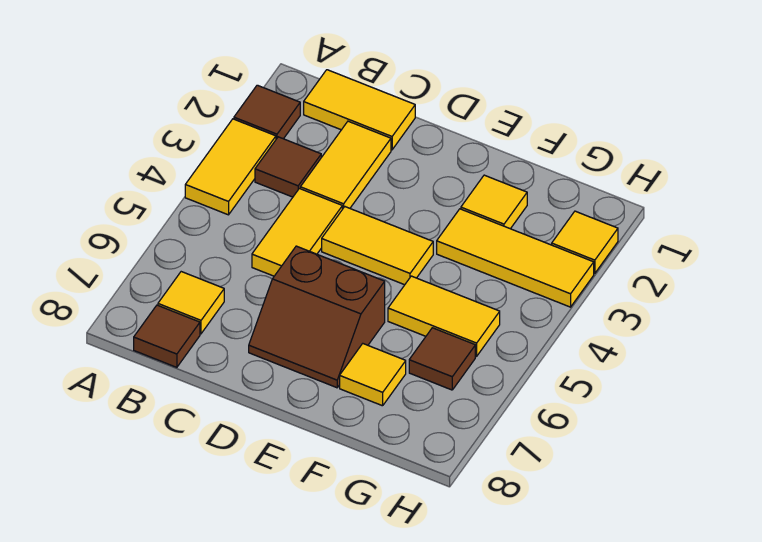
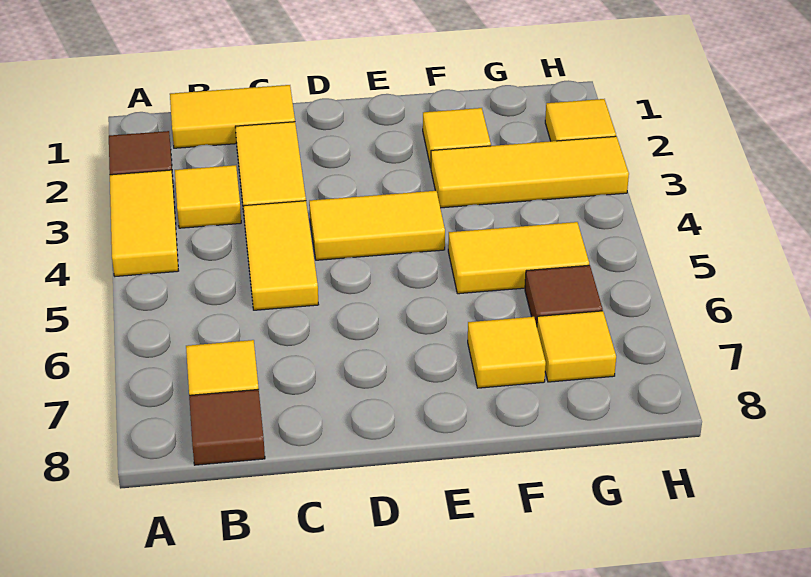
brown tile B3 level 1 -> yellow tile B3 level 1
brown slope D6:E7 level 1 top 6 -> none
none -> yellow tile G7 level 1

